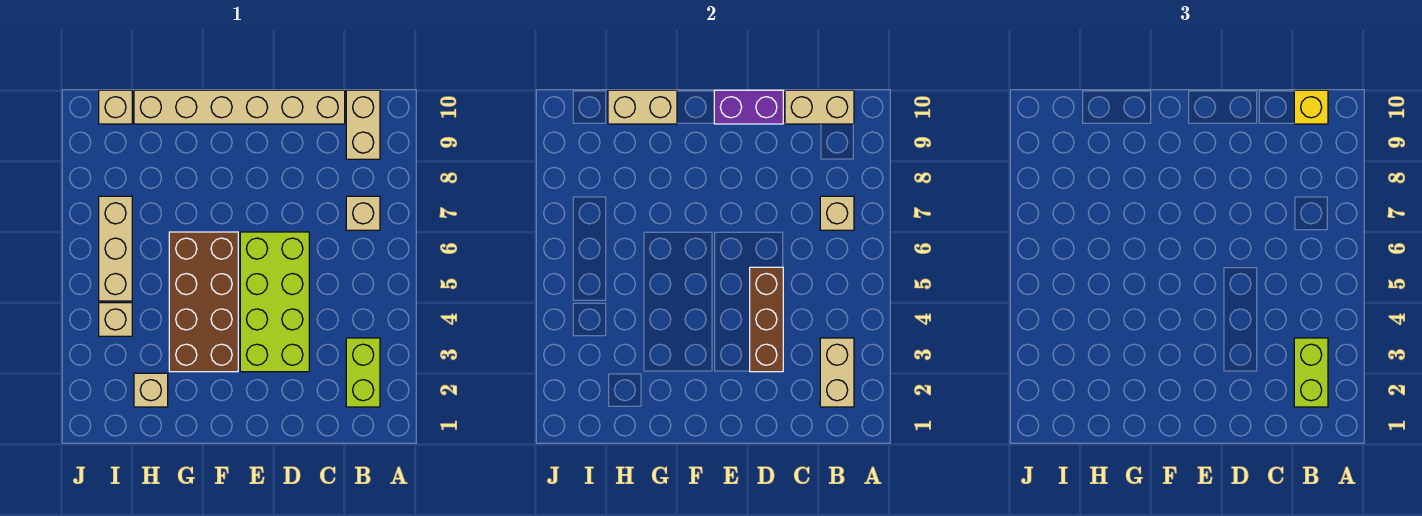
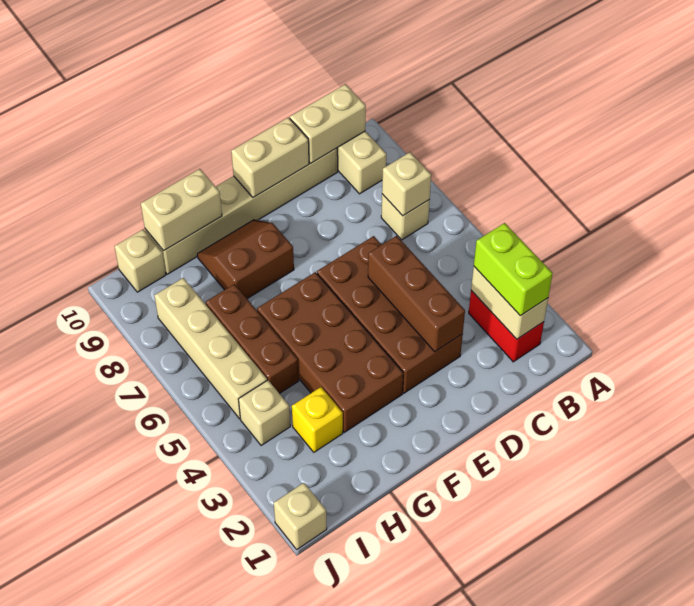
lime brick B2:B3 level 1 -> red brick B2:B3 level 1
yellow brick B10 level 3 -> yellow brick H3 level 1
lime brick D3:E6 level 1 -> brown brick D3:E6 level 1
purple brick D10:E10 level 2 -> tan brick D10:E10 level 2
none -> brown slope F8:G9 level 1 top 8
tan brick H2 level 1 -> tan brick J1 level 1
none -> brown brick H5:H7 level 1
tan brick I5:I7 level 1 -> tan brick I5:I8 level 1

